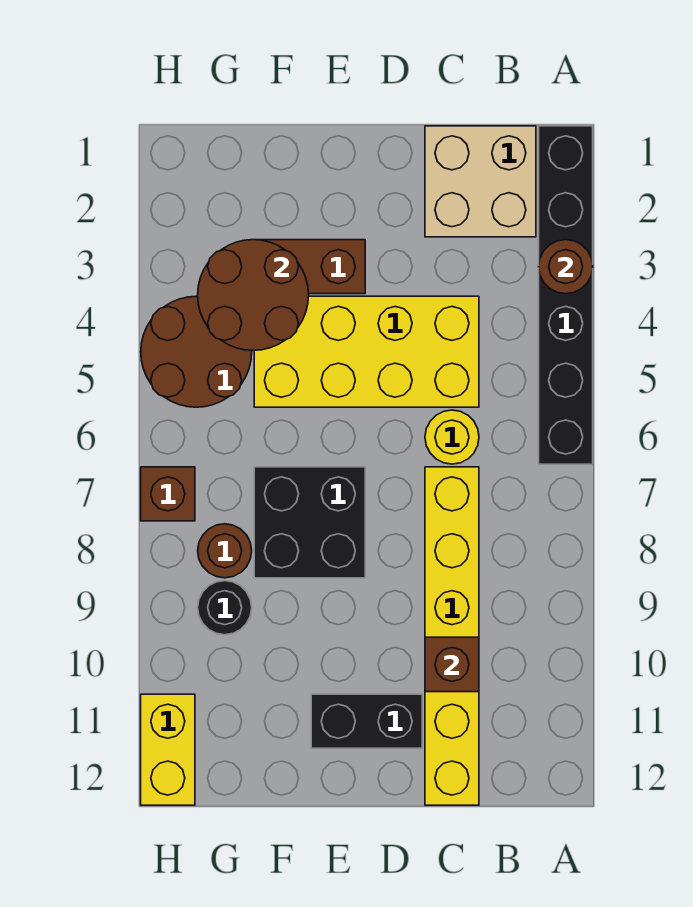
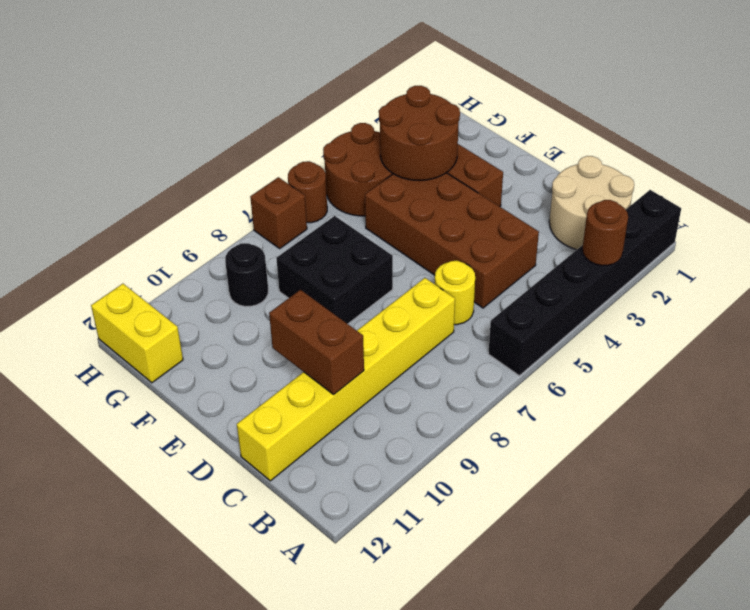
tan brick B1:C2 level 1 -> tan round brick B1:C2 level 1
yellow brick C4:F5 level 1 -> brown brick C4:F5 level 1
brown brick C10 level 2 -> brown brick C10:D10 level 2
black brick D11:E11 level 1 -> none
brown round brick G8 level 1 -> brown round brick H6 level 1
yellow brick H11:H12 level 1 -> yellow brick G12:H12 level 1

